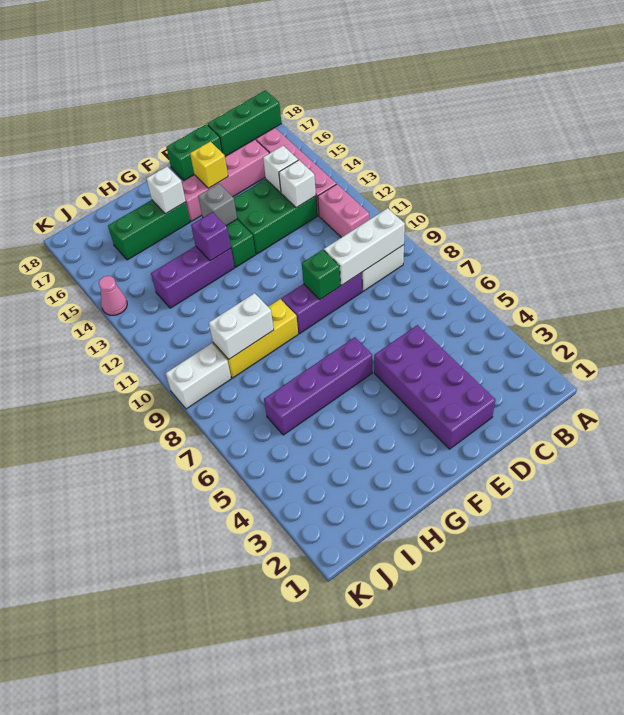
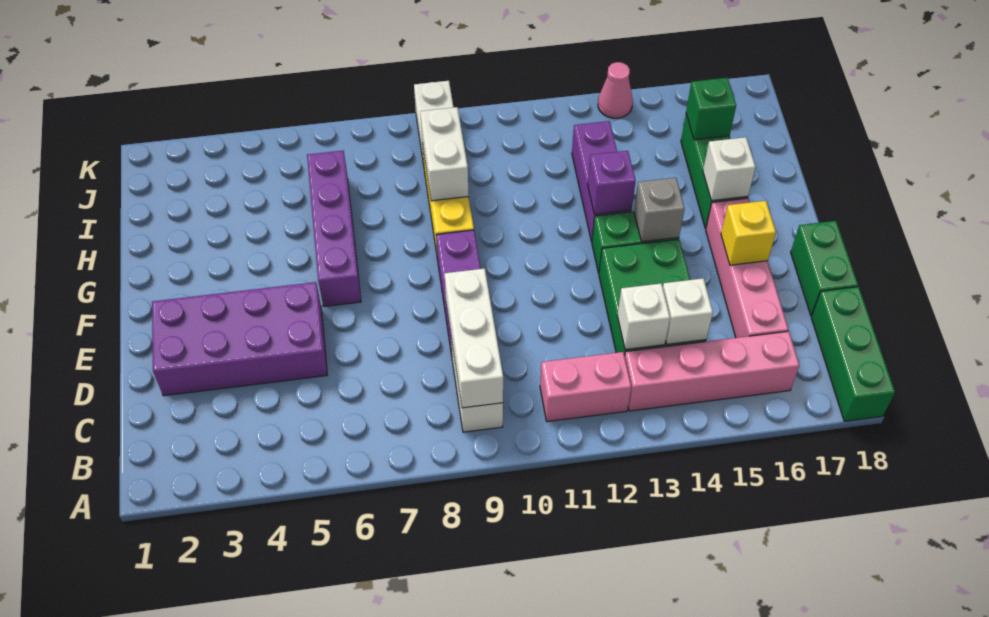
green brick E9 level 2 -> green brick I16 level 2

